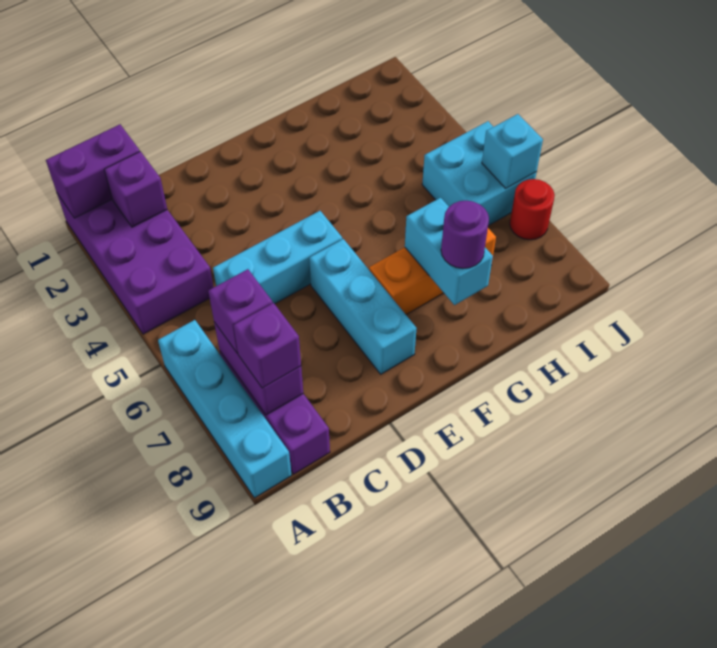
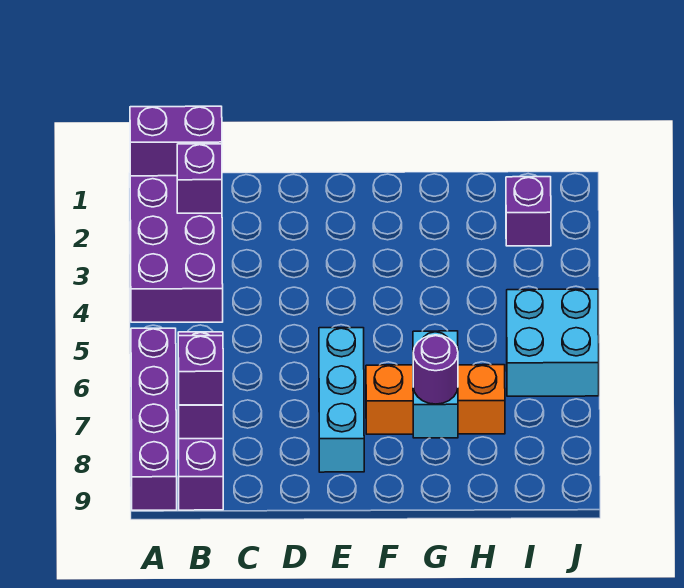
cyan brick A6:A9 level 1 -> purple brick A6:A9 level 1
purple brick B7 level 3 -> purple brick I2 level 1
cyan brick C5:E5 level 1 -> none
cyan brick J6 level 2 -> none
red round brick J7 level 1 -> none

